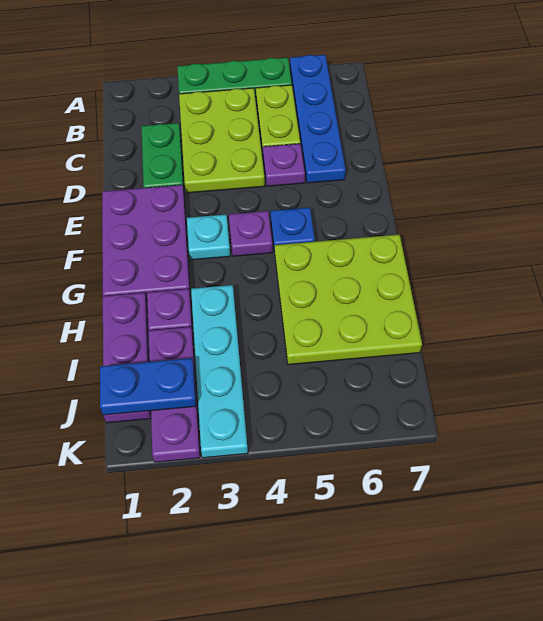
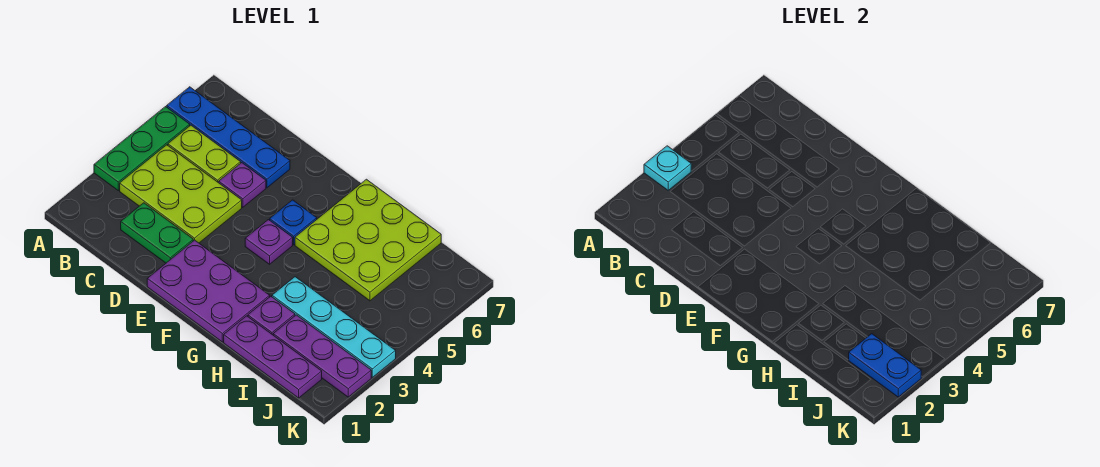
cyan plate F3 level 1 -> cyan plate A3 level 2
blue plate J1:J2 level 2 -> blue plate J2:K2 level 2

